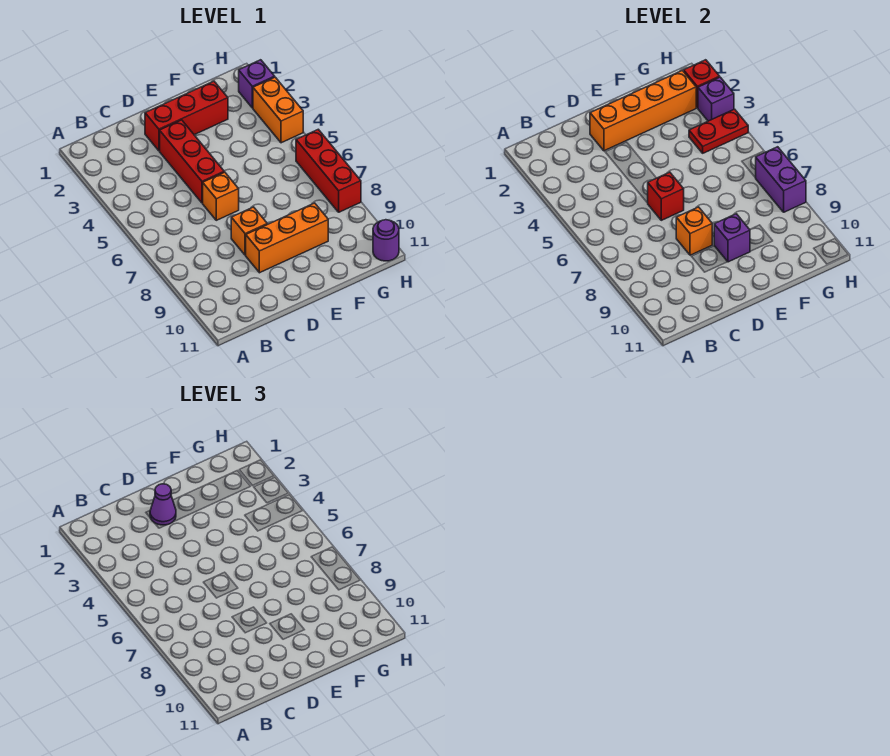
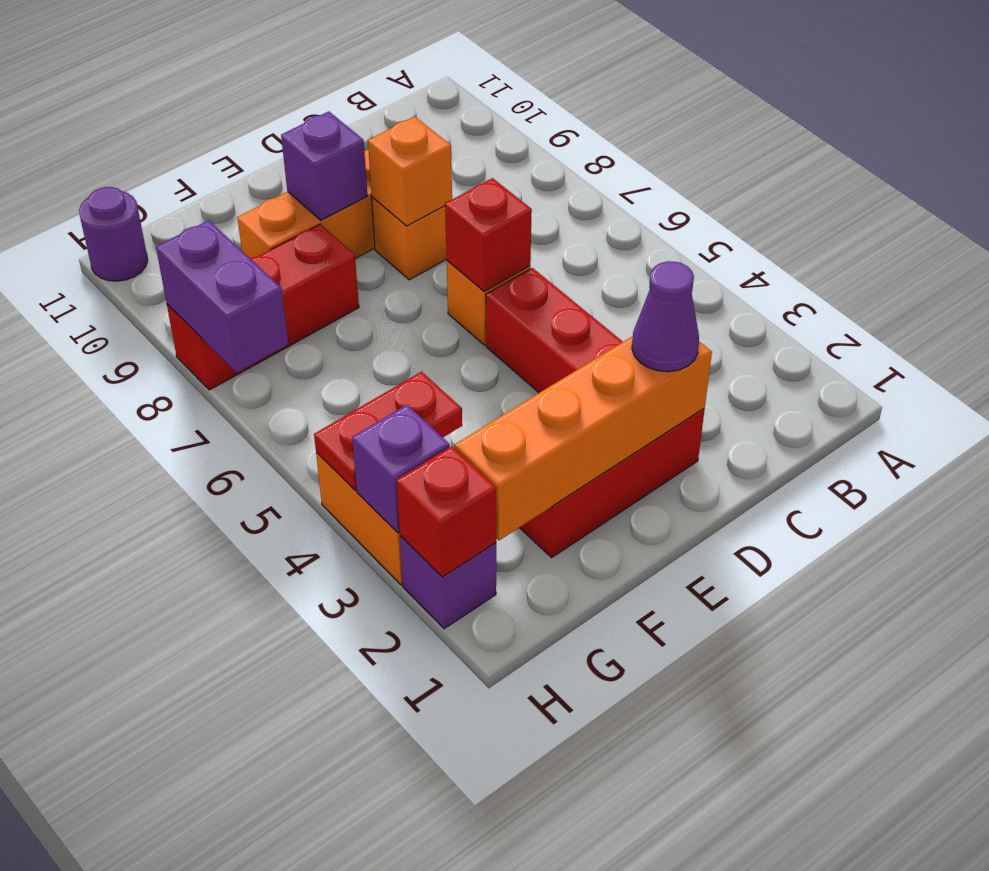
red brick H6:H8 level 1 -> red brick F8:H8 level 1

